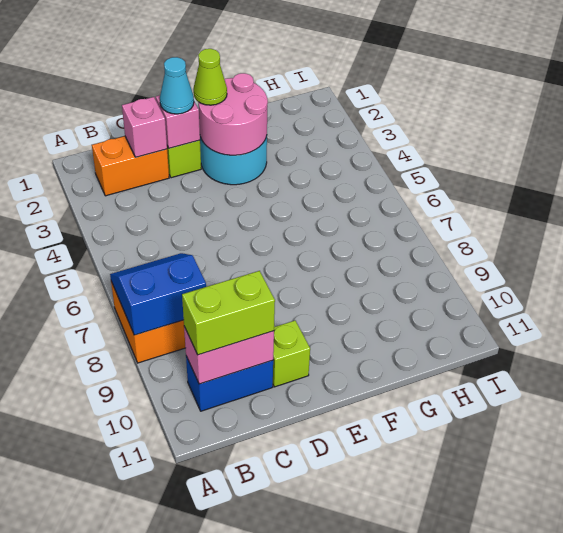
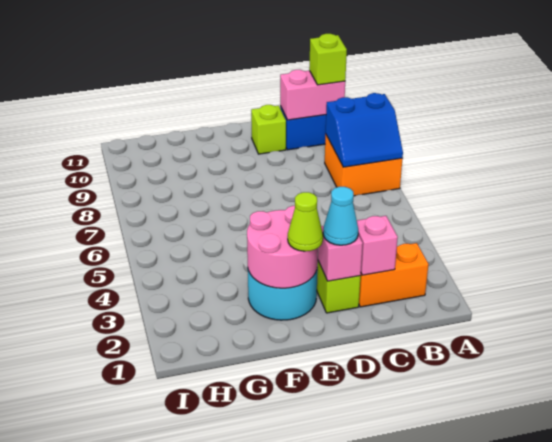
lime brick B10:C10 level 3 -> lime brick B10 level 3

